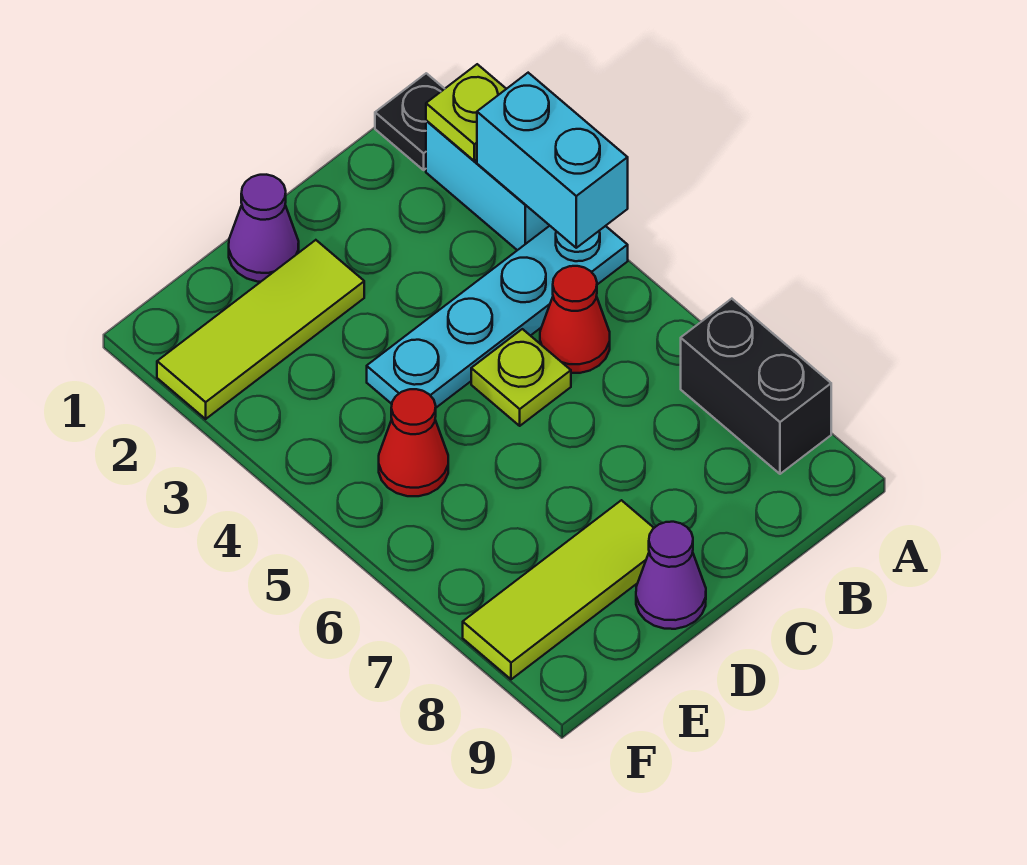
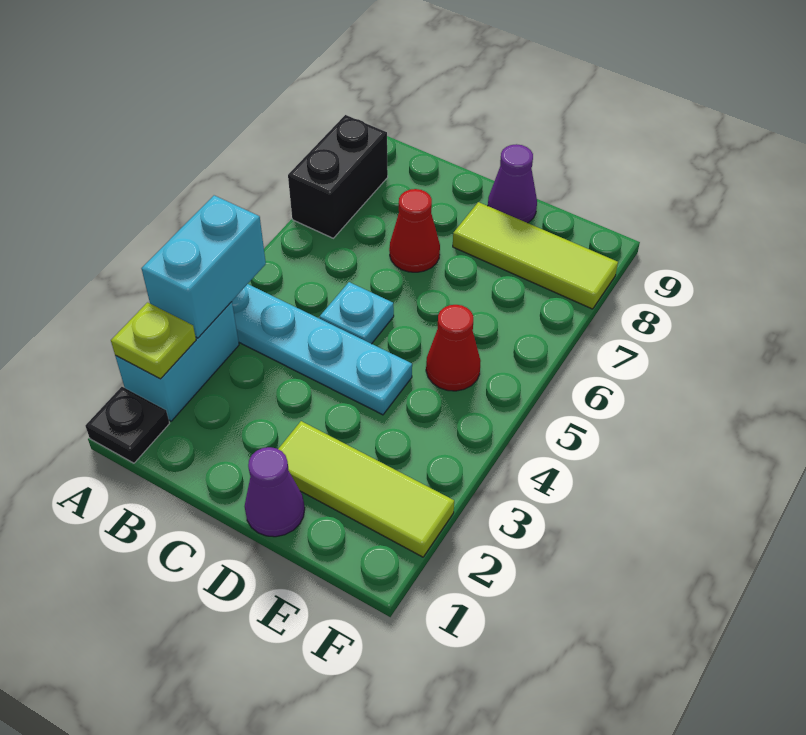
red cone B5 level 1 -> red cone C7 level 1
lime plate C5 level 1 -> cyan plate C5 level 1

